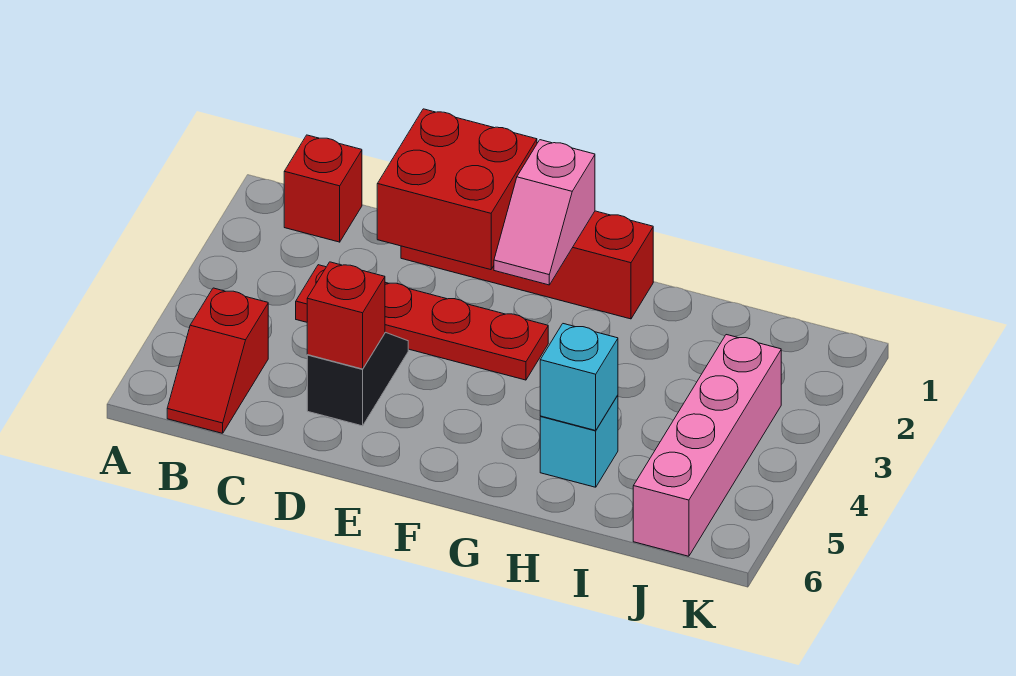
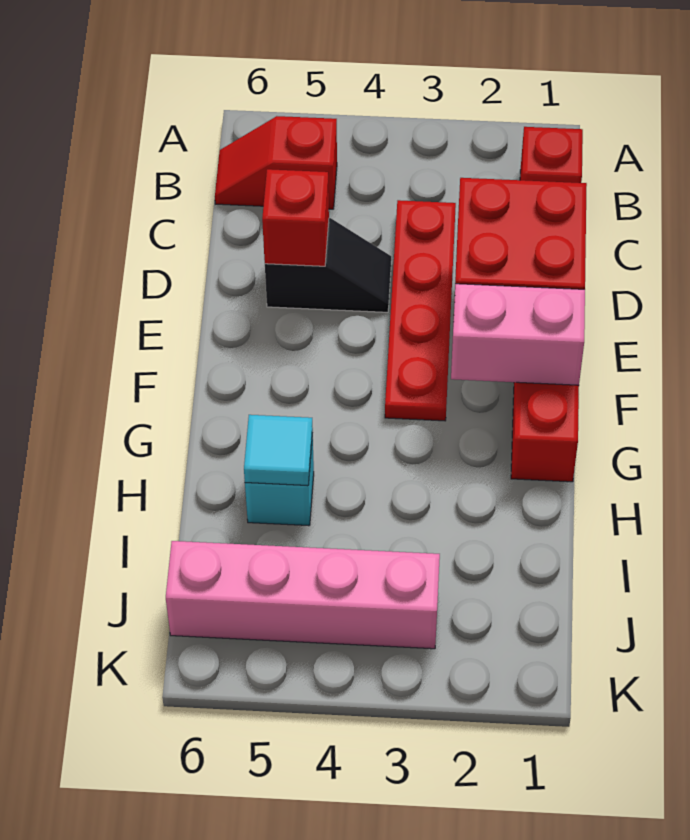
pink slope F1:F2 level 2 top 1 -> pink brick F1:F2 level 2
cyan brick H5 level 2 -> cyan tile H5 level 2

